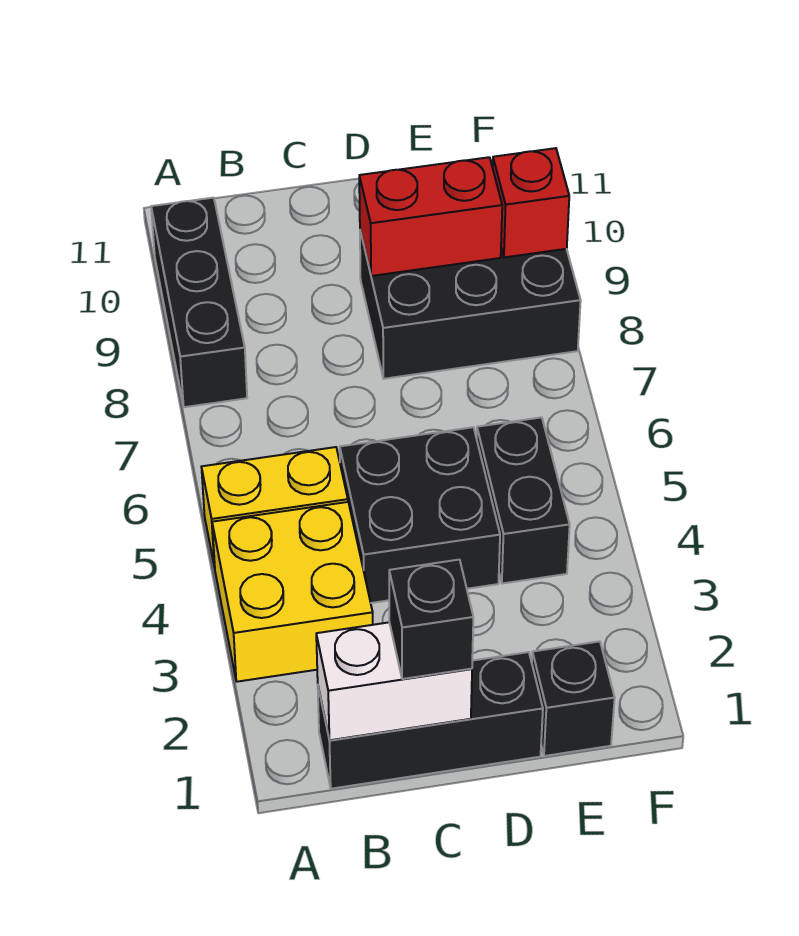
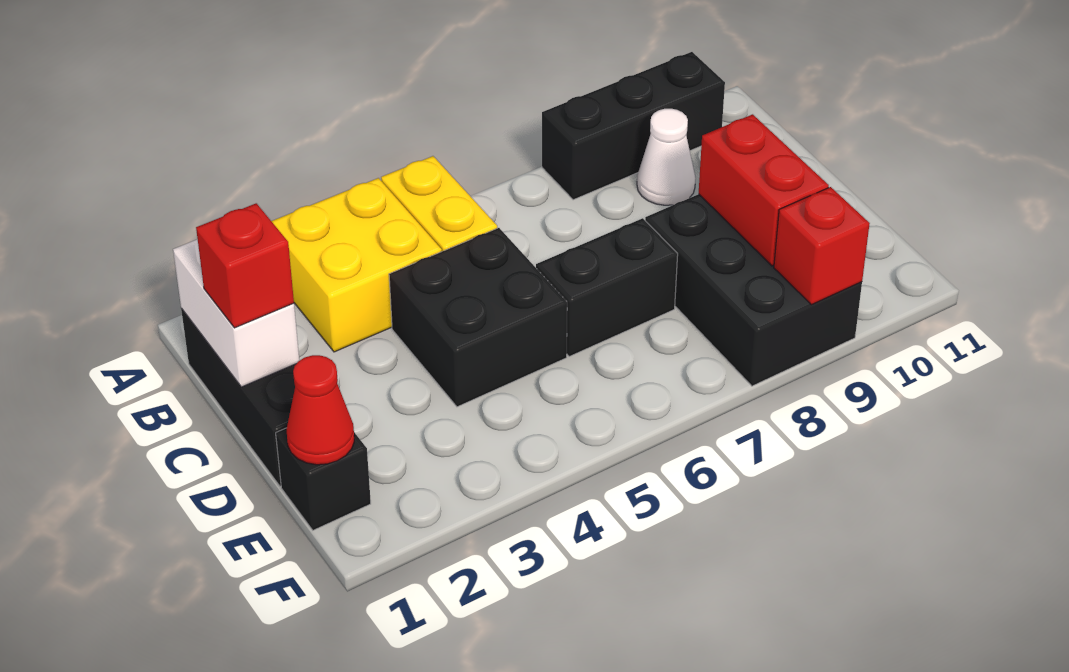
none -> white cone B9 level 1
black brick C1 level 3 -> red brick C1 level 3
none -> red cone E1 level 2
black brick E4:E5 level 1 -> black brick D6:D7 level 1

